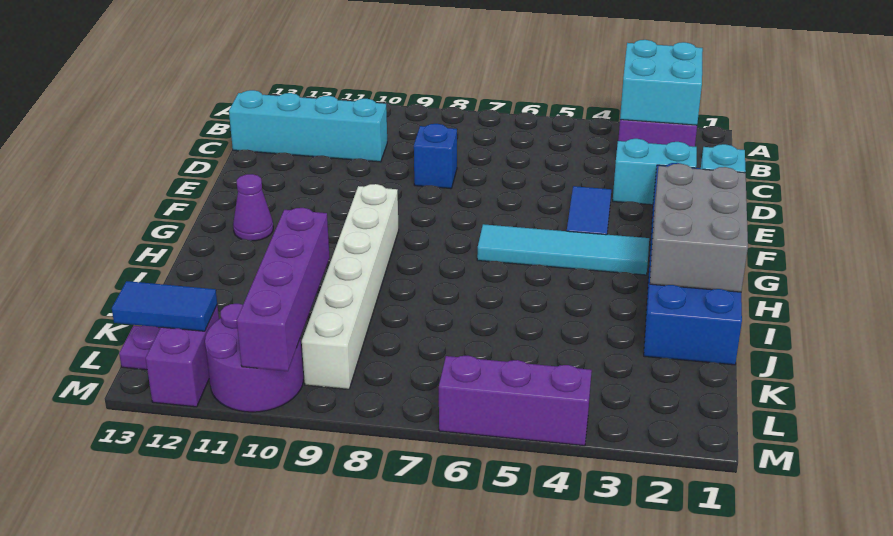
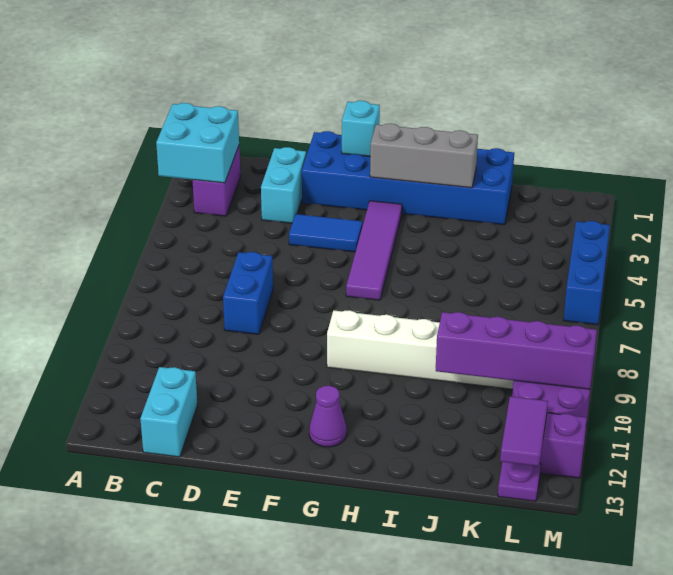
cyan brick C10:C13 level 1 -> cyan brick C12:C13 level 1
blue brick D8 level 1 -> blue brick D7:D8 level 1
grey brick G1:I2 level 2 -> grey brick G2:I2 level 2
cyan tile G3:G6 level 1 -> purple tile G3:G6 level 1
blue tile L12:L13 level 2 -> purple tile L12:L13 level 2
purple brick M4:M6 level 1 -> blue brick M4:M6 level 1

